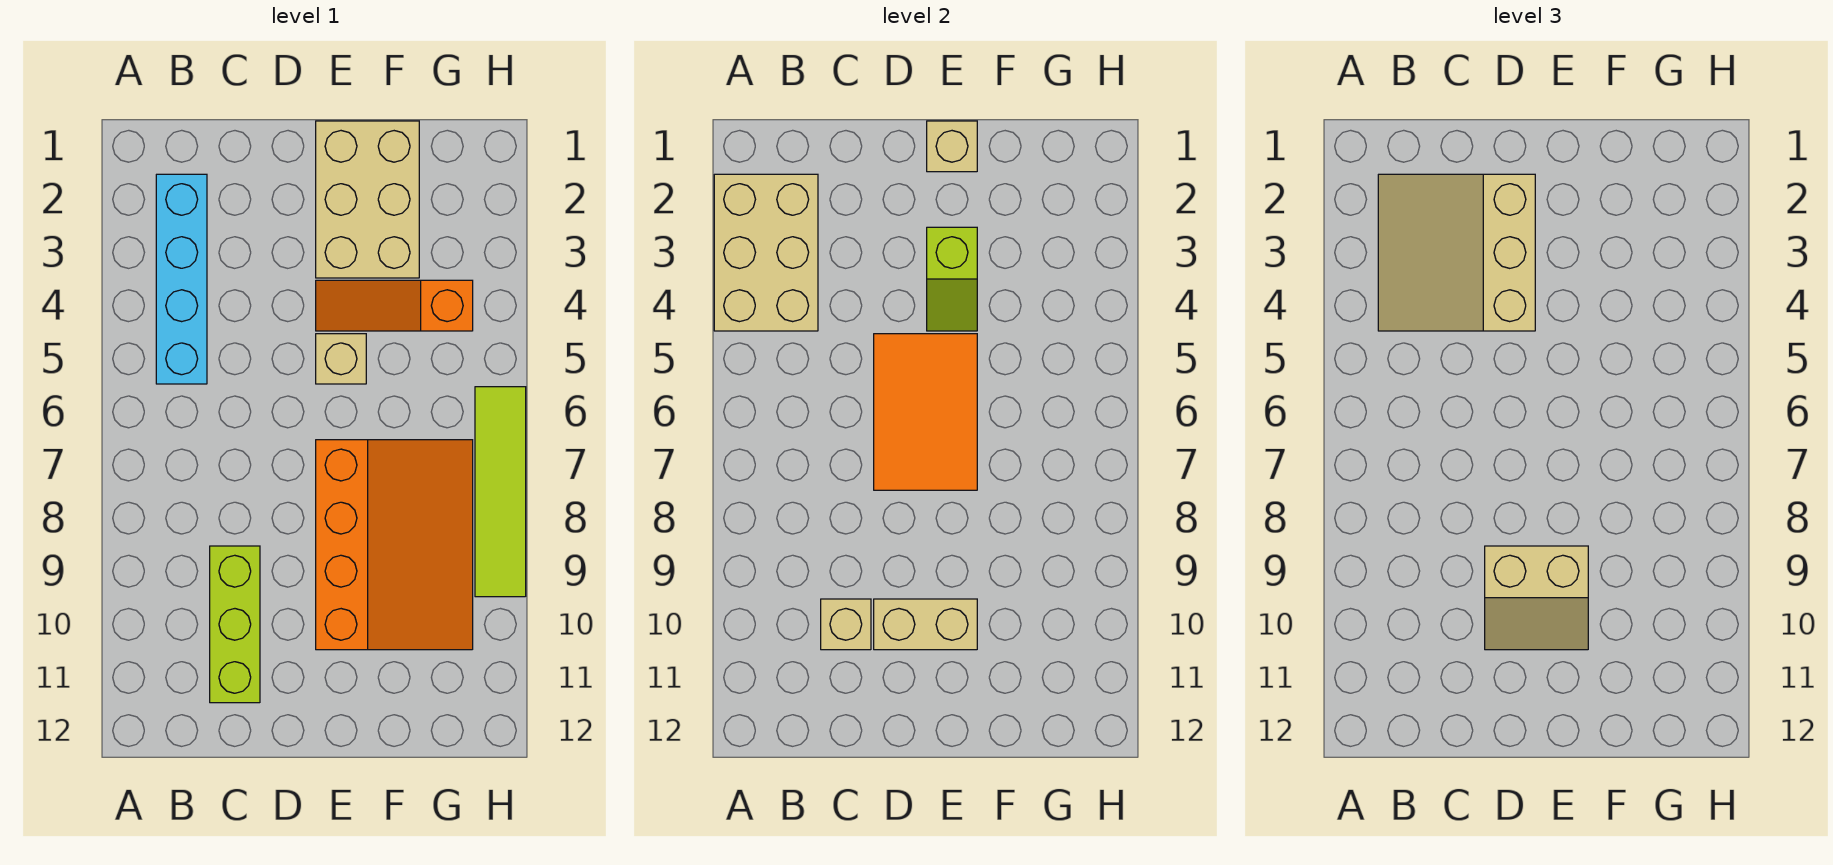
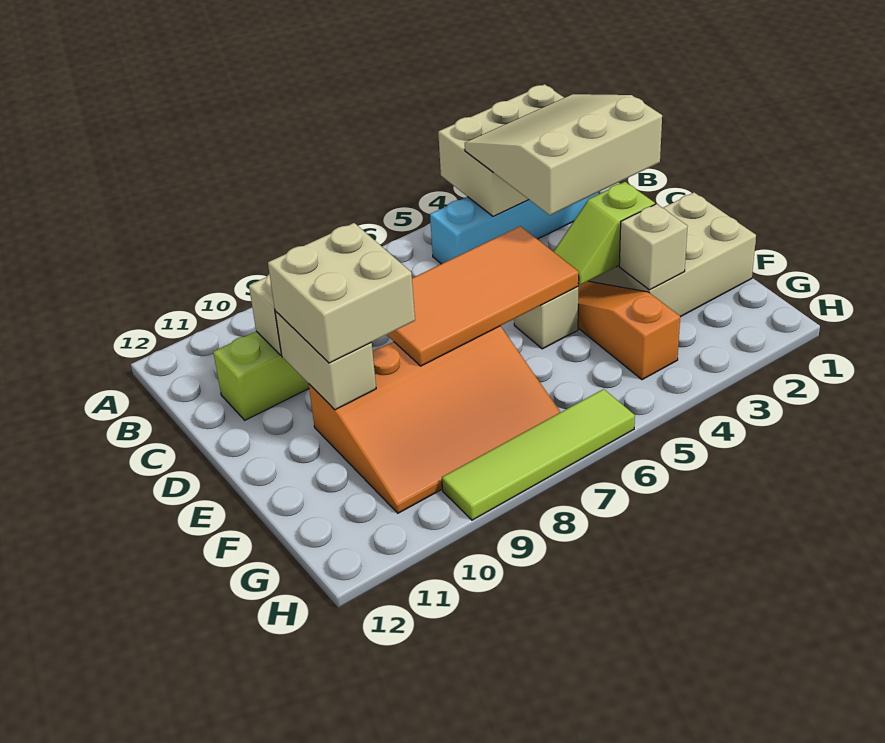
orange tile D5:E7 level 2 -> orange tile D5:E8 level 2
tan slope D9:E10 level 3 top 9 -> tan brick D9:E10 level 3
tan brick E1 level 2 -> tan brick F3 level 2

